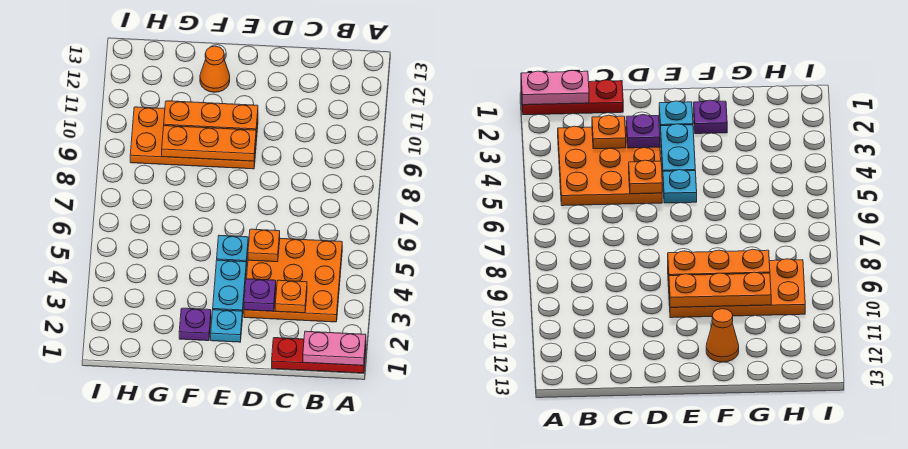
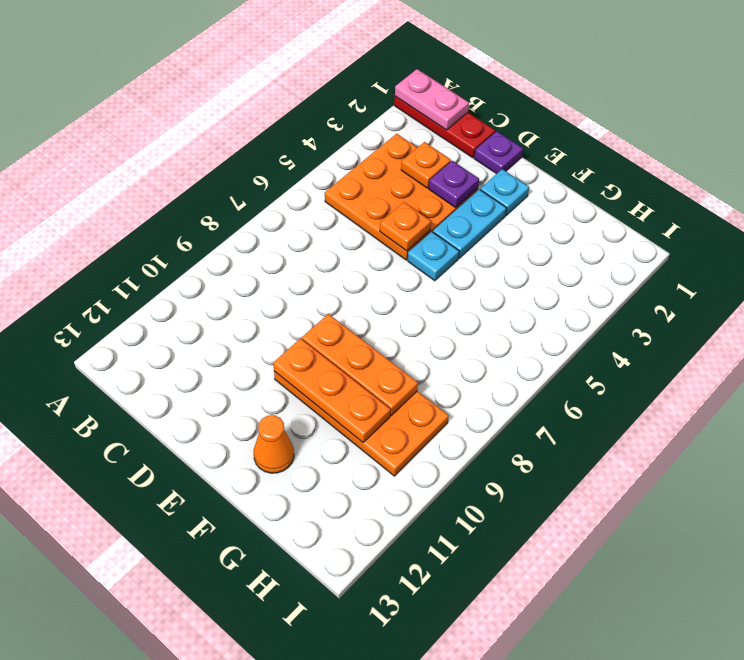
purple plate F2 level 1 -> purple plate D1 level 1

